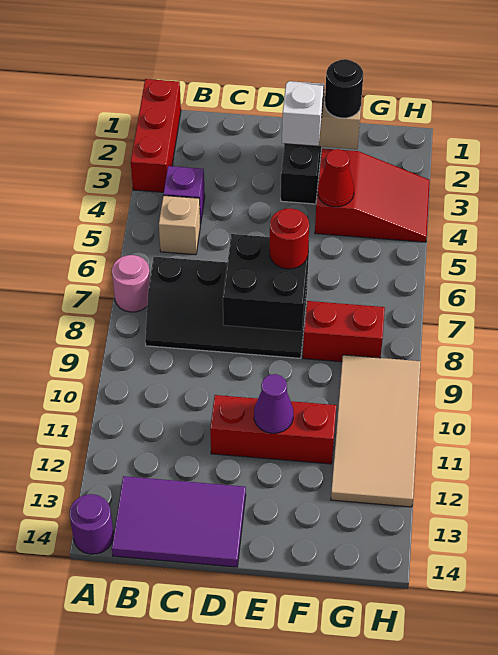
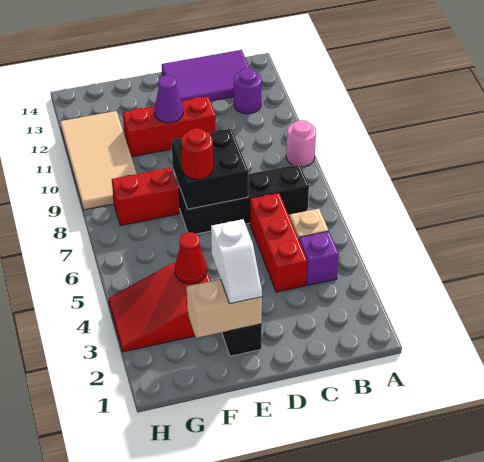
red brick A1:A3 level 1 -> red brick C4:C6 level 1
pink round brick A7 level 1 -> pink round brick A9 level 1
purple round brick A14 level 1 -> purple round brick B12 level 1
black round brick F2 level 3 -> none

